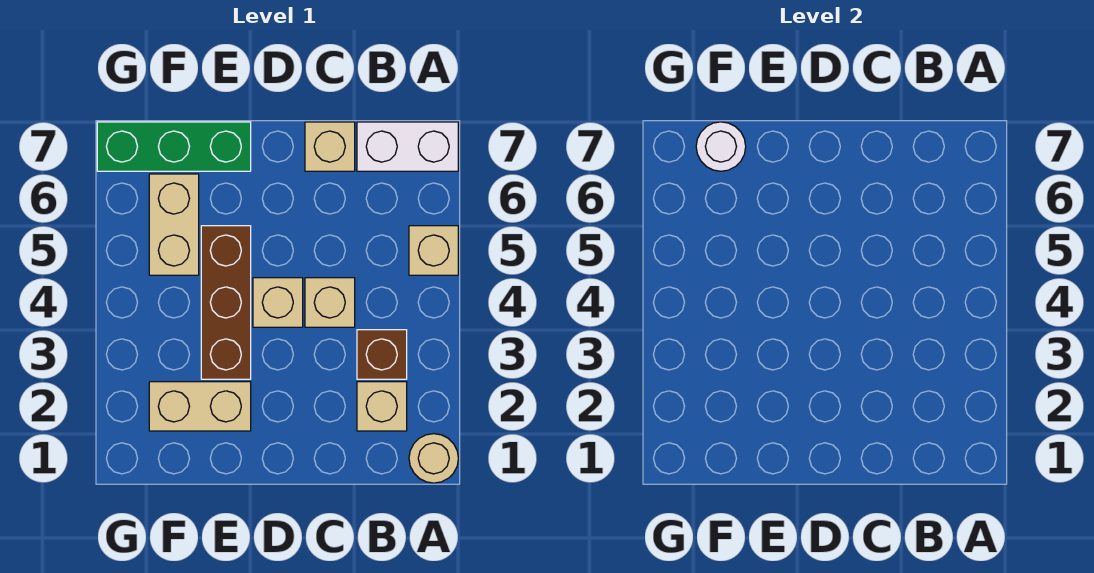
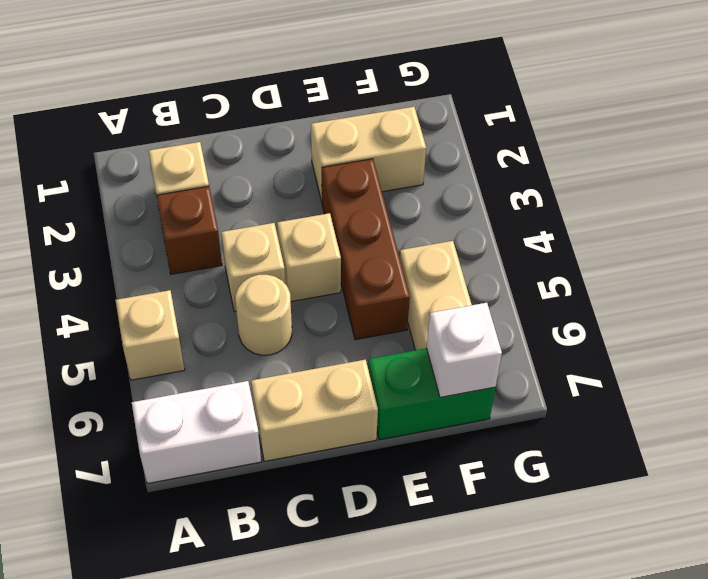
tan round brick A1 level 1 -> tan round brick C5 level 1
tan brick C7 level 1 -> tan brick C7:D7 level 1
green brick E7:G7 level 1 -> green brick E7:F7 level 1
white round brick F7 level 2 -> white brick F7 level 2

